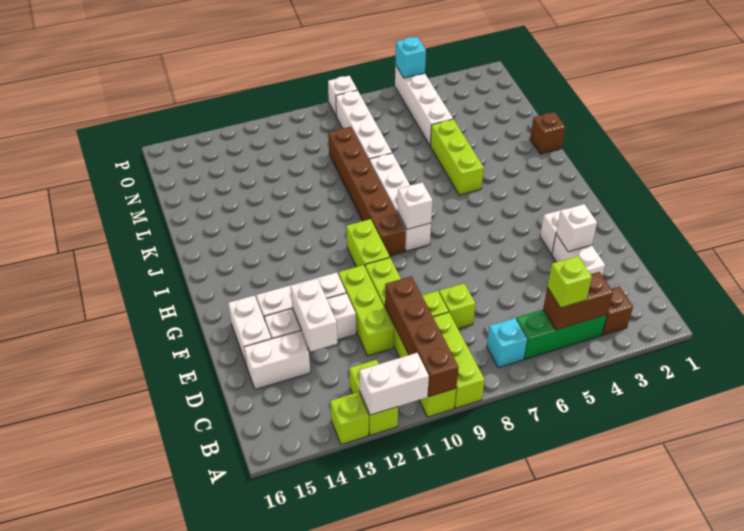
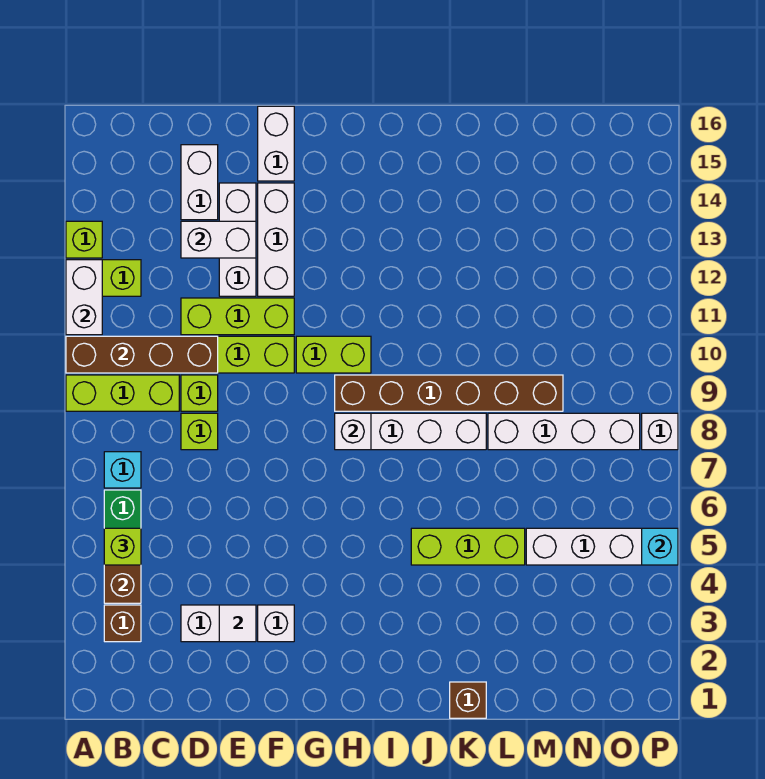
white brick E3 level 2 -> white tile E3 level 2
white brick E15:F15 level 1 -> white brick F15:F16 level 1

